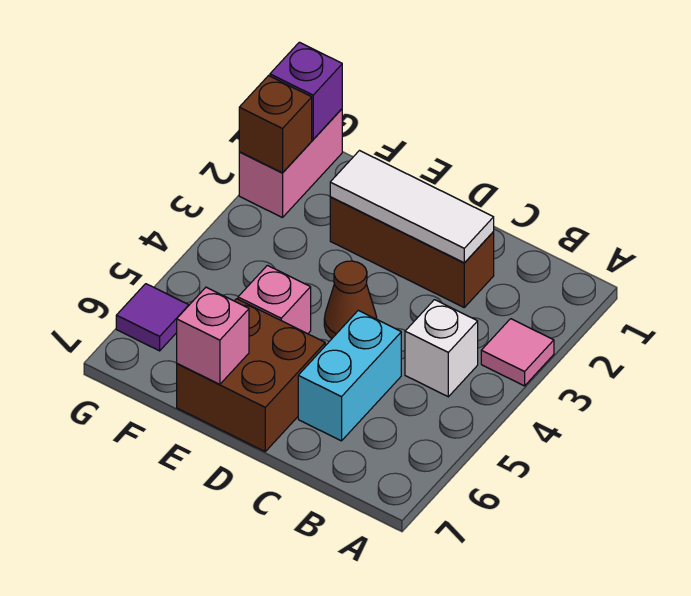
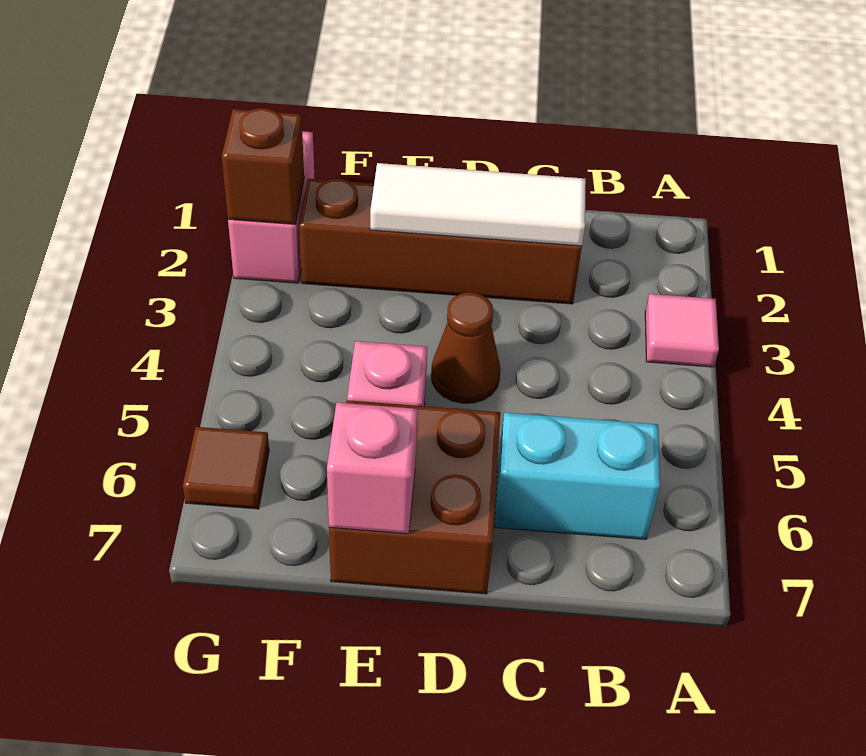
white brick B4 level 1 -> none
brown brick C2:E2 level 1 -> brown brick C2:F2 level 1
cyan brick C5:C6 level 1 -> cyan brick B6:C6 level 1
purple brick G1 level 2 -> none
purple tile G6 level 1 -> brown tile G6 level 1

